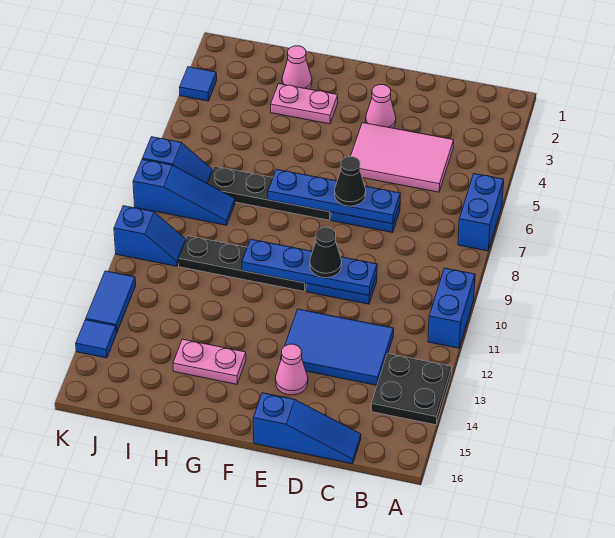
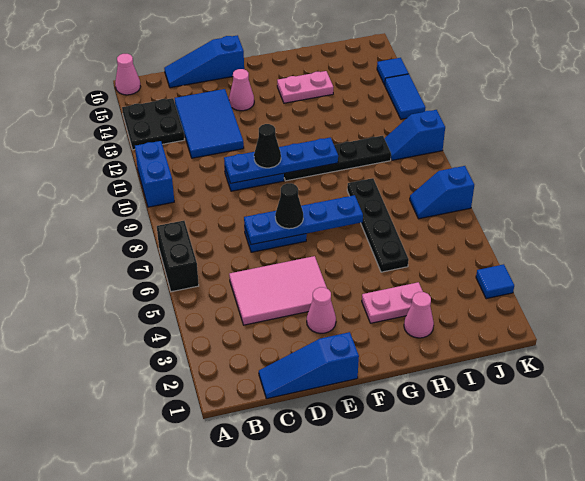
blue brick A6:A7 level 1 -> black brick A6:A7 level 1
none -> pink cone A16 level 1
blue tile C12:E13 level 1 -> blue tile C12:D14 level 1
black plate F7:I7 level 1 -> black plate H5:H8 level 1
blue slope I8:K8 level 1 top K -> blue slope C1:E1 level 1 top E

